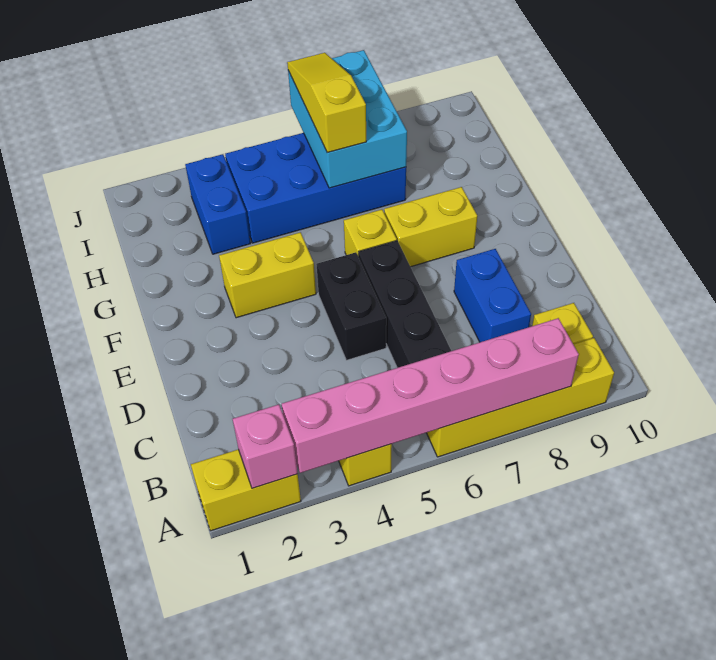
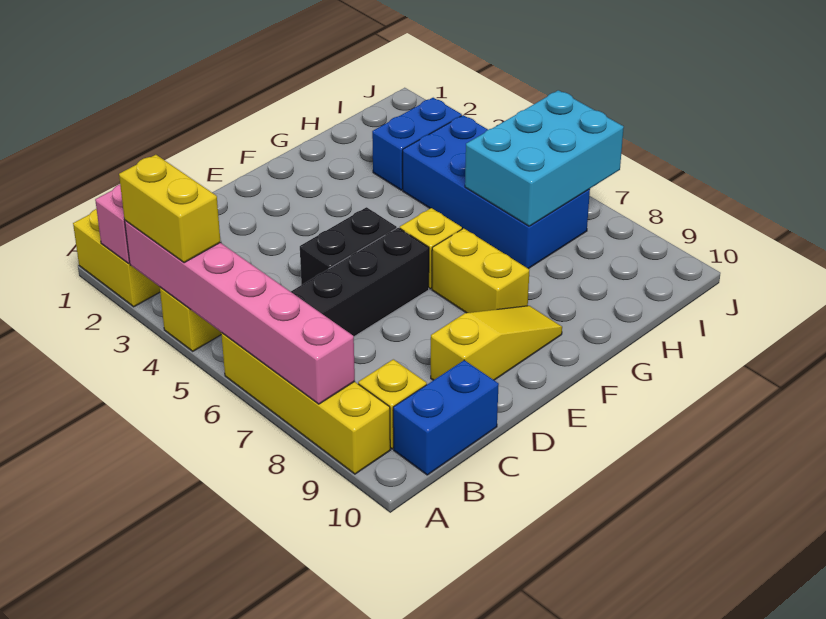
blue brick C8:D8 level 1 -> blue brick B10:C10 level 1
yellow brick F3:F4 level 1 -> yellow brick A3:A4 level 3
yellow slope H6:J6 level 3 top H -> yellow slope D9:F9 level 1 top D

